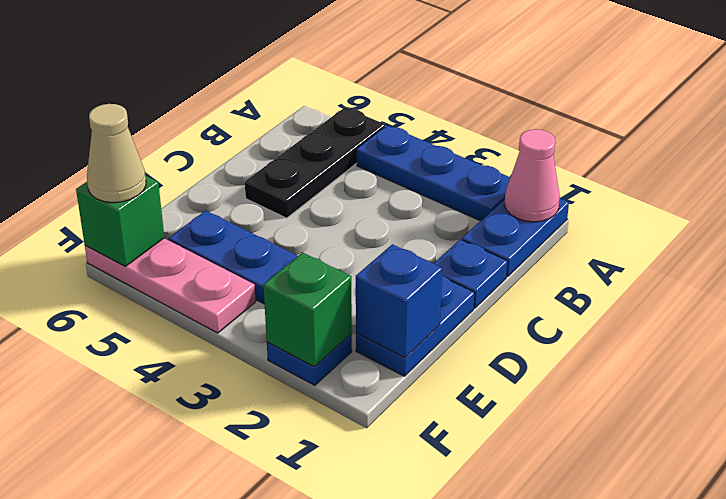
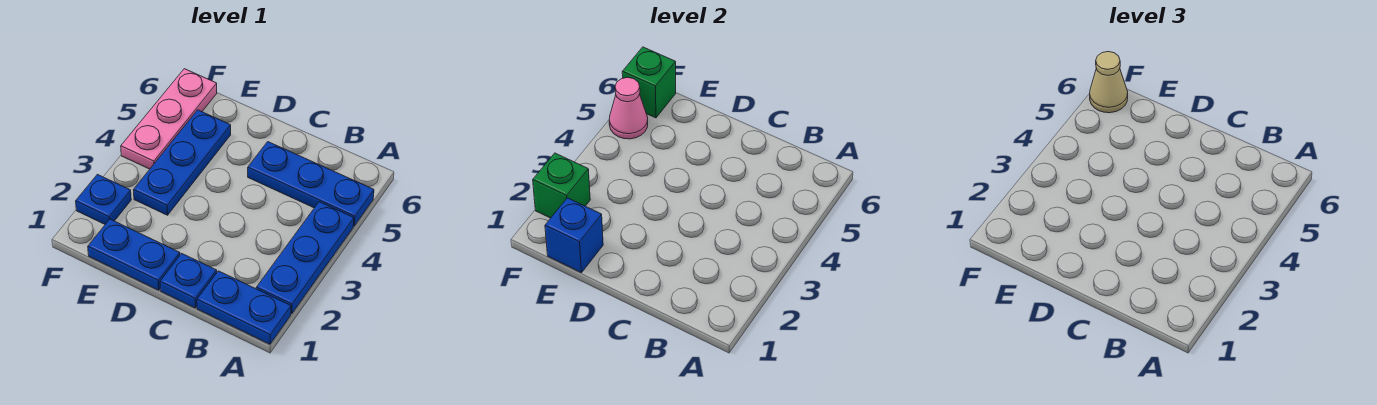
pink cone A1 level 2 -> pink cone F5 level 2
black plate A5:C5 level 1 -> blue plate A5:C5 level 1

